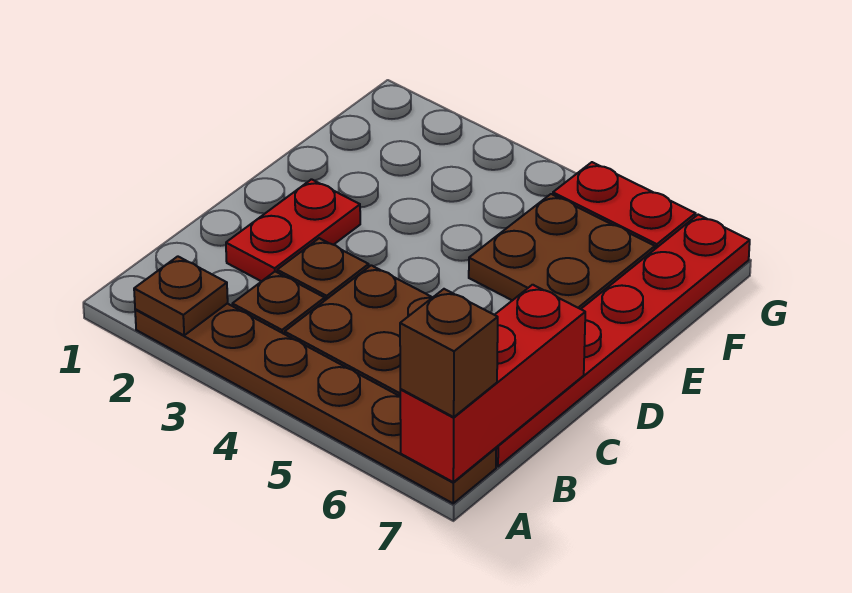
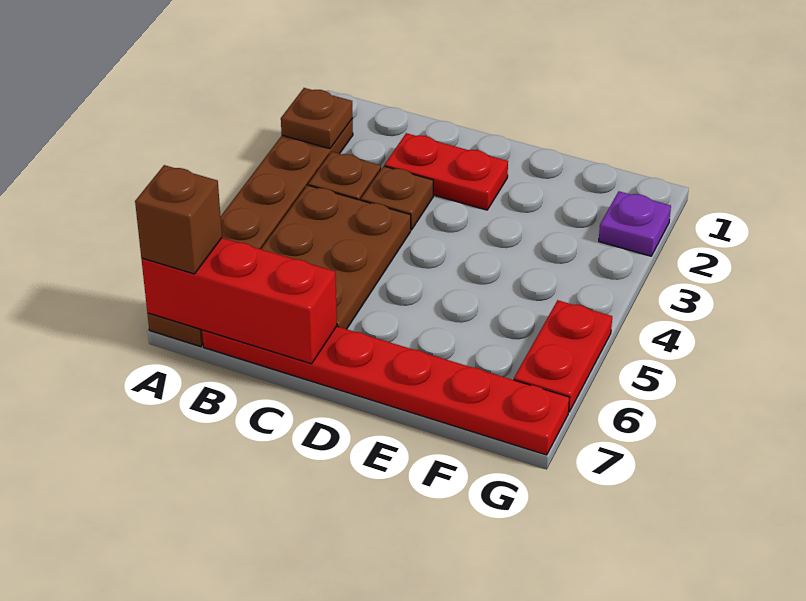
brown plate E5:F6 level 1 -> none
none -> purple plate G2 level 1

